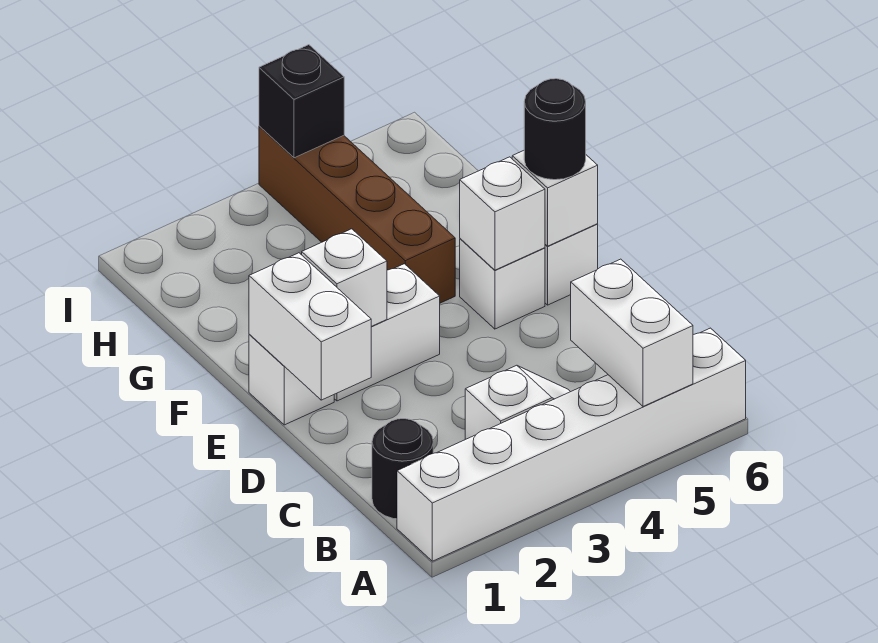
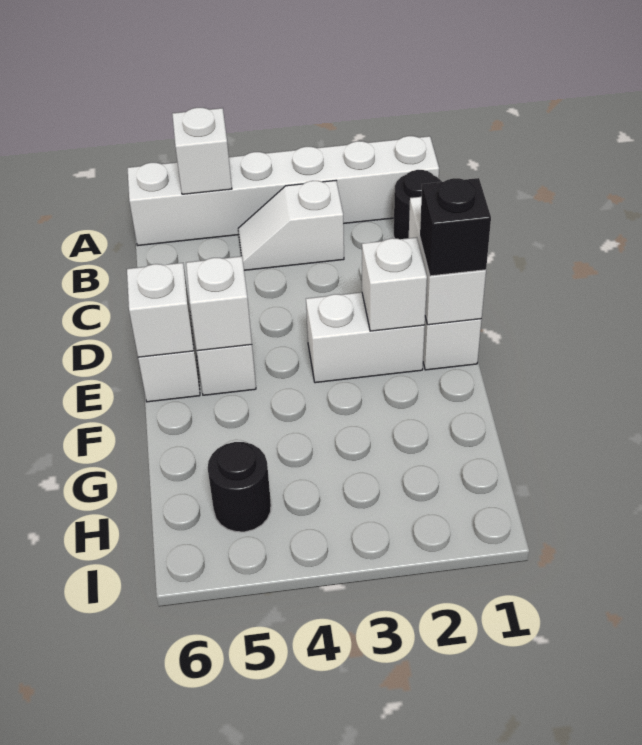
white brick A5:B5 level 2 -> white brick A5 level 2
black round brick E6 level 3 -> black round brick H5 level 1
brown brick F4:I4 level 1 -> none
black brick I4 level 2 -> black brick E1 level 3

